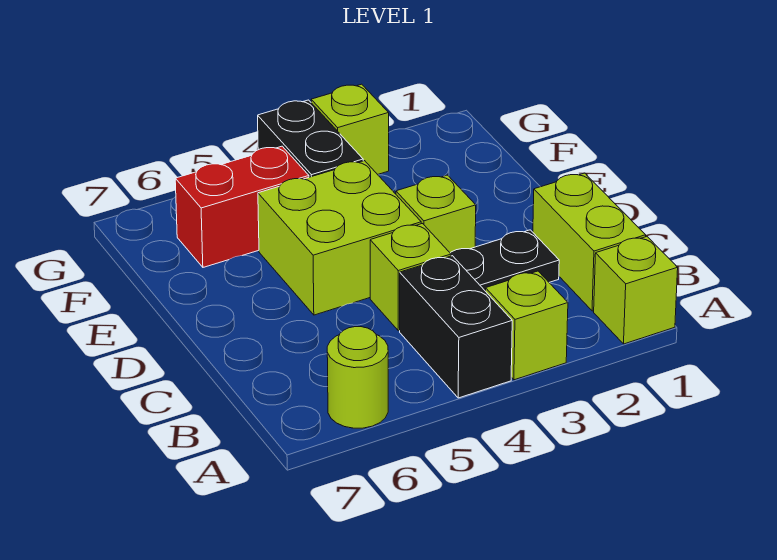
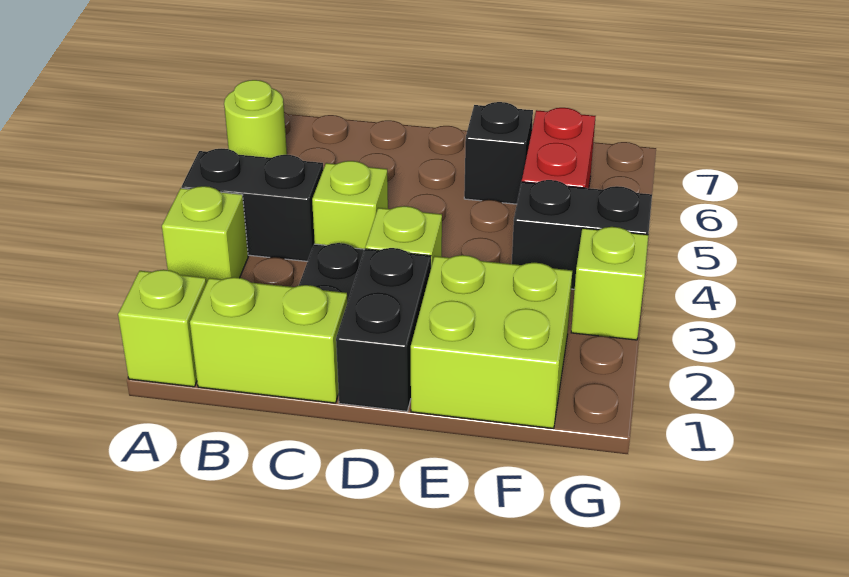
none -> black brick D1:D2 level 1
lime brick D4:E5 level 1 -> lime brick E1:F2 level 1
none -> black brick E6 level 1

